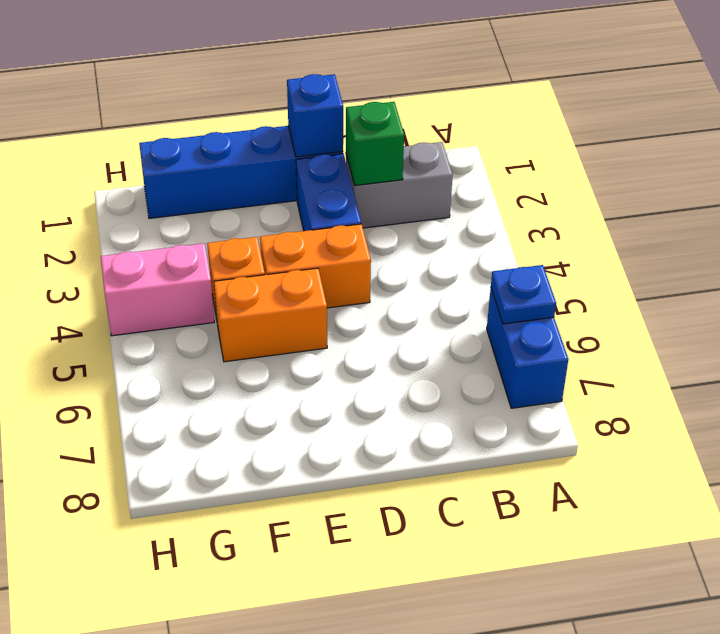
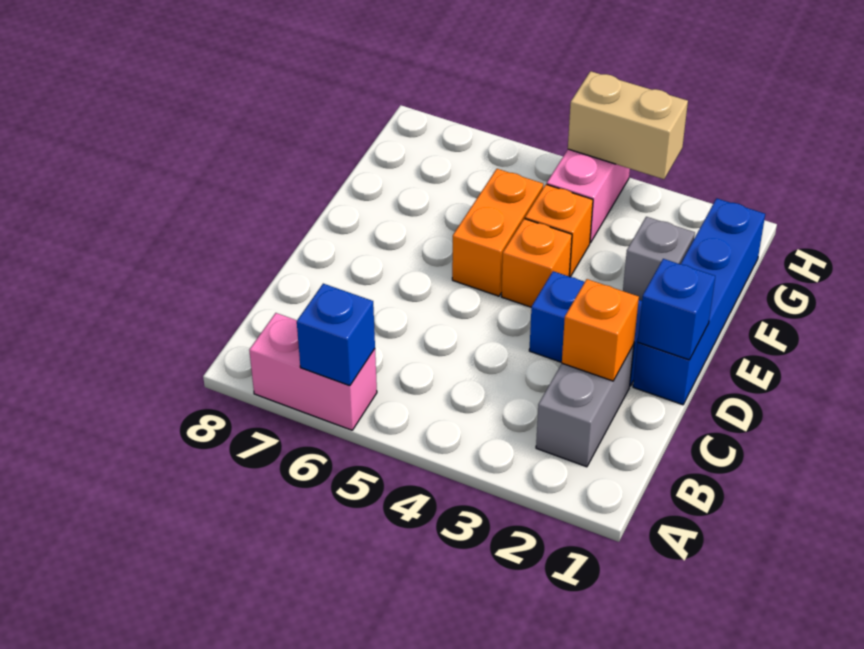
blue brick A6:A7 level 1 -> pink brick A6:A7 level 1
blue plate A6 level 2 -> blue brick A6 level 2
green brick C2 level 2 -> orange brick C2 level 2
orange brick D4:E4 level 1 -> orange brick E4 level 1
none -> grey brick F2 level 1
none -> tan brick H3:H4 level 2

